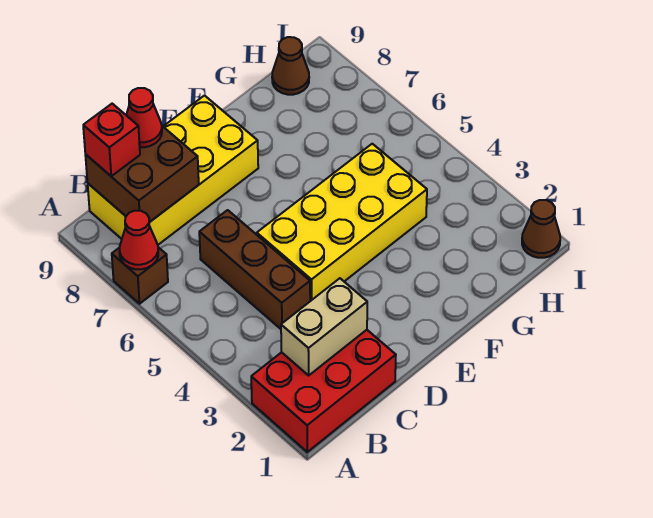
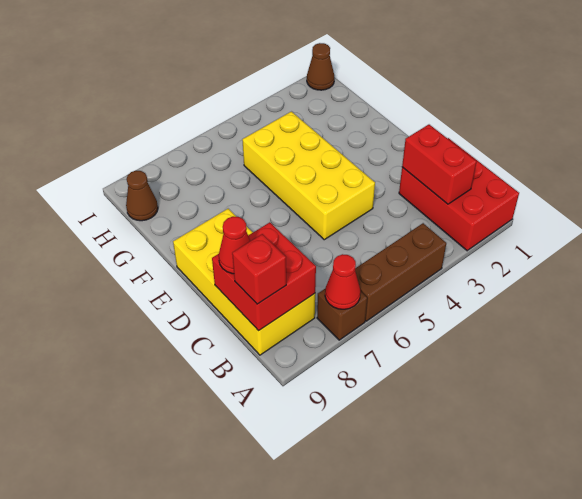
tan brick B2:C2 level 2 -> red brick B2:C2 level 2
brown brick B8:C9 level 2 -> red brick B8:C9 level 2
brown brick C4:C6 level 1 -> brown brick A4:A6 level 1

